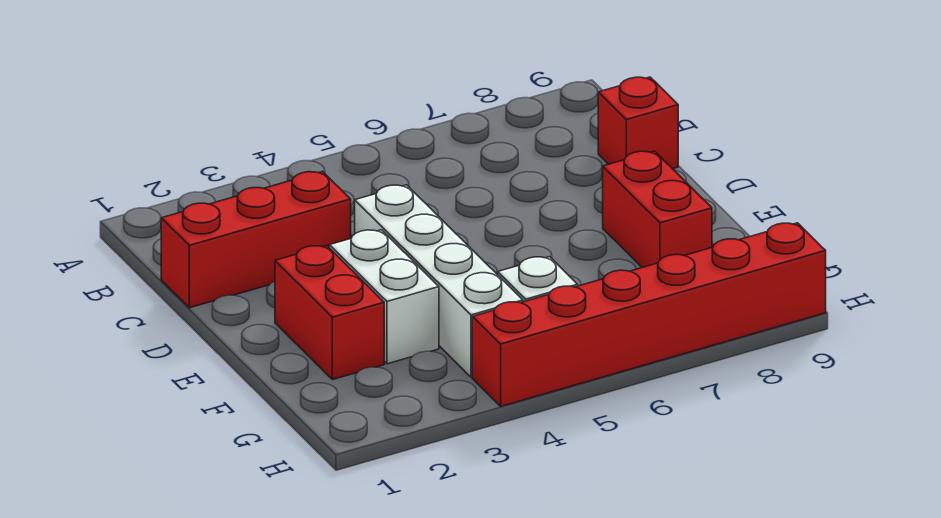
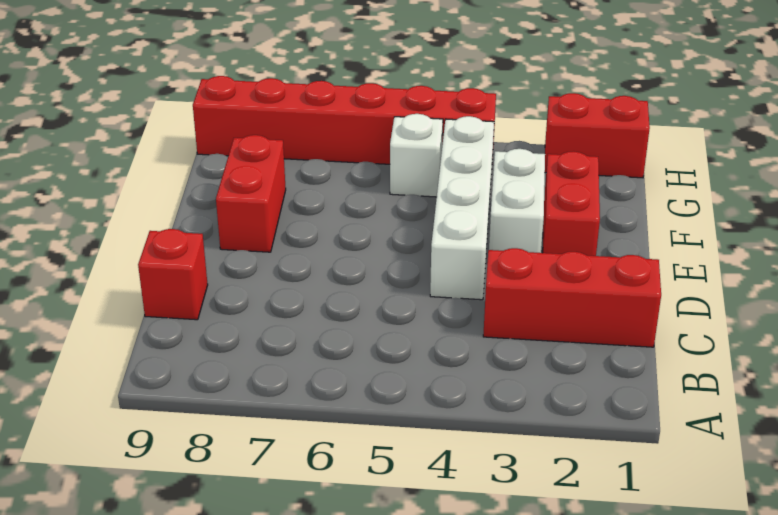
none -> red brick H1:H2 level 1

